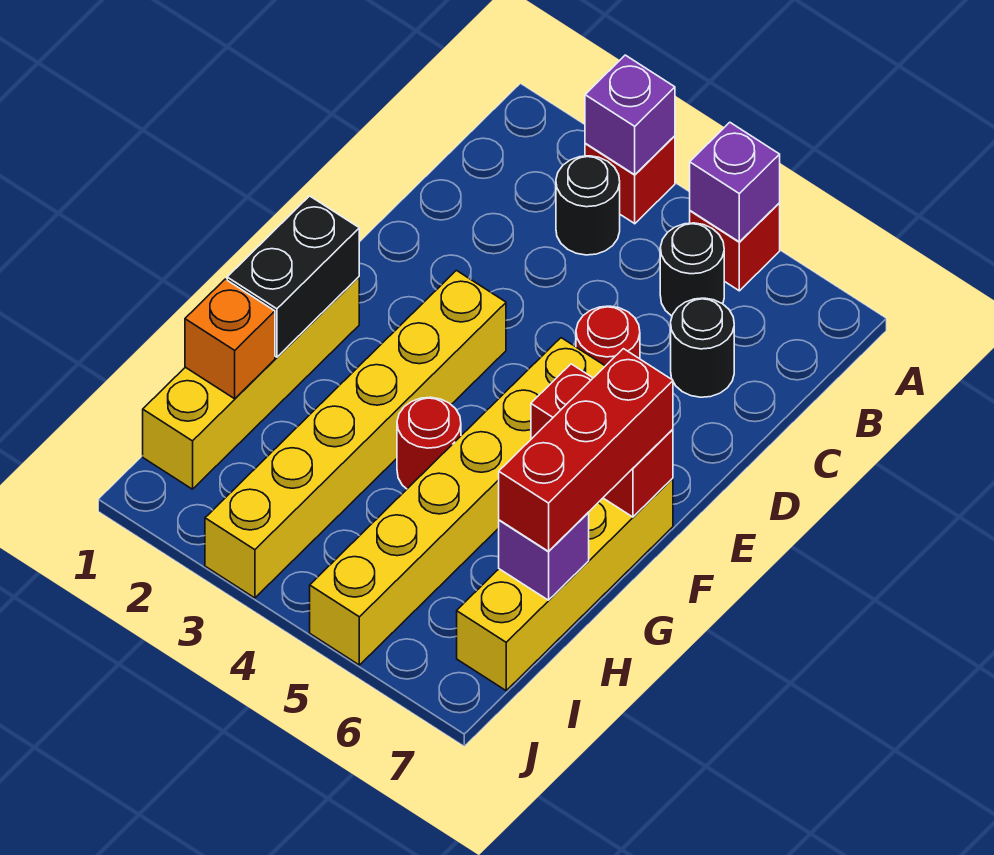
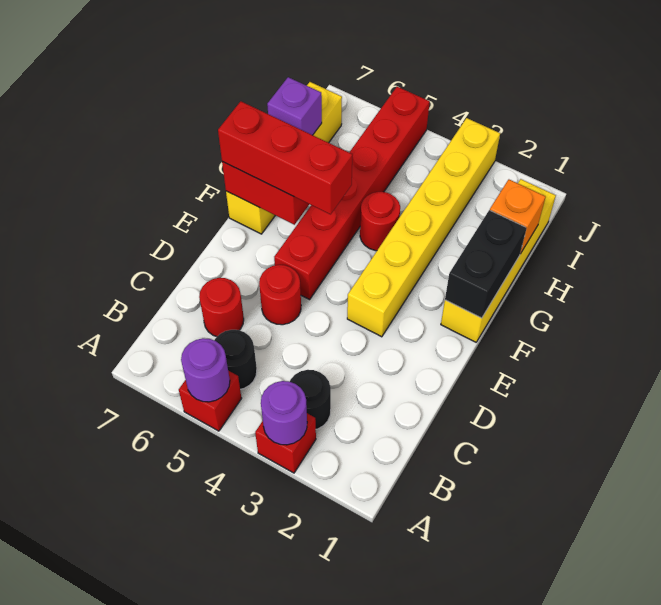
purple brick A3 level 2 -> purple round brick A3 level 2
purple brick A5 level 2 -> purple round brick A5 level 2
black round brick C6 level 1 -> red round brick C6 level 1
yellow brick E5:J5 level 1 -> red brick E5:J5 level 1
red brick F7:H7 level 3 -> red brick F5:F7 level 3

